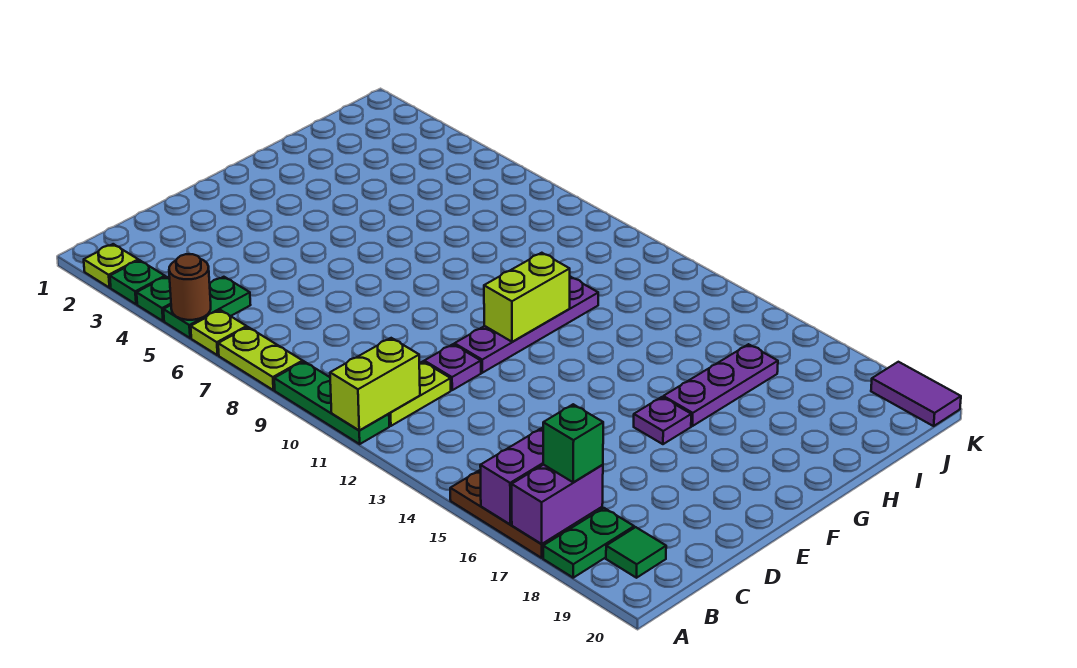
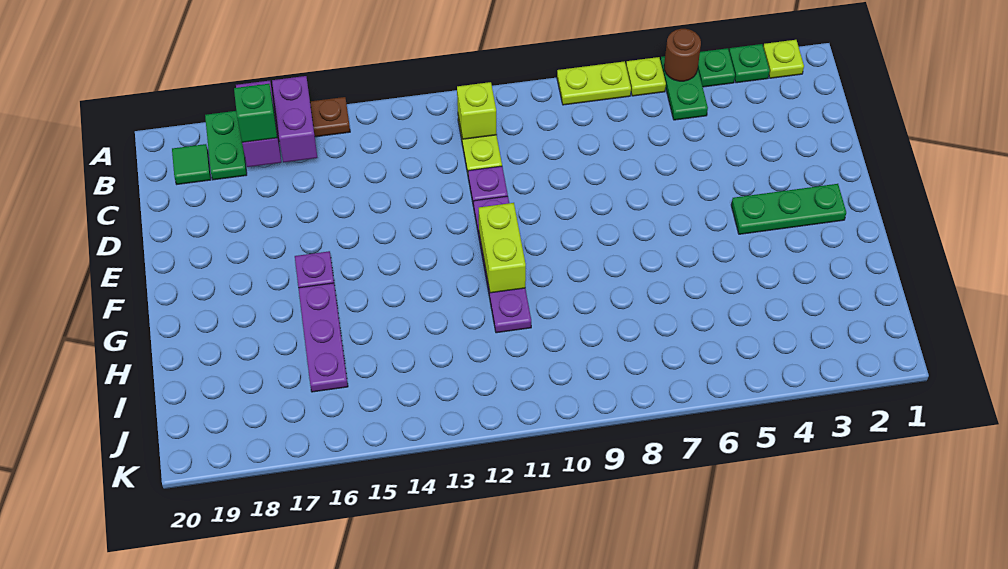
green plate A9:A11 level 1 -> green plate F2:F4 level 1
lime brick A11:B11 level 2 -> lime brick B11 level 2
purple tile K19:K20 level 1 -> none

